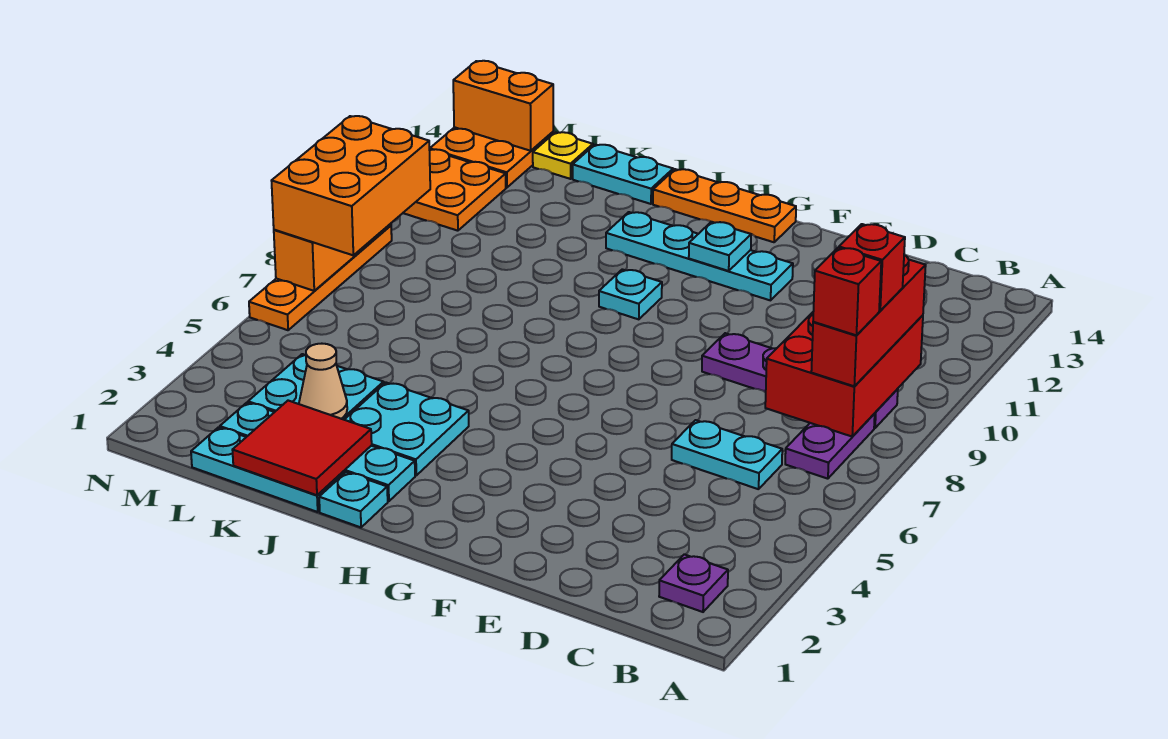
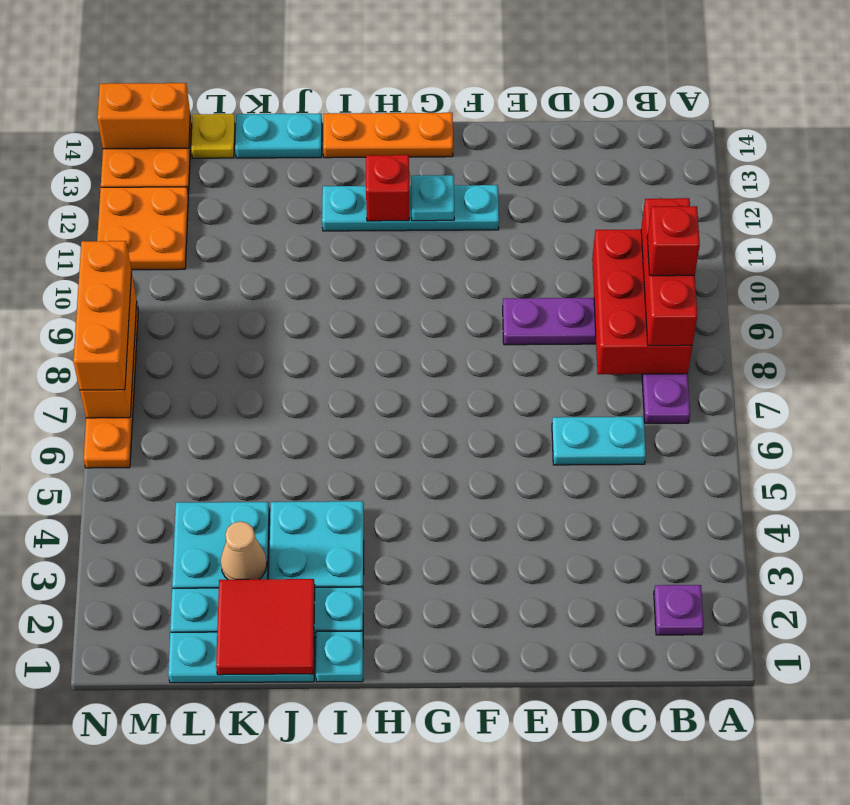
red brick B8 level 4 -> red brick H12 level 2
cyan plate H10 level 1 -> none
orange brick M7:N9 level 3 -> orange brick N7:N9 level 3

